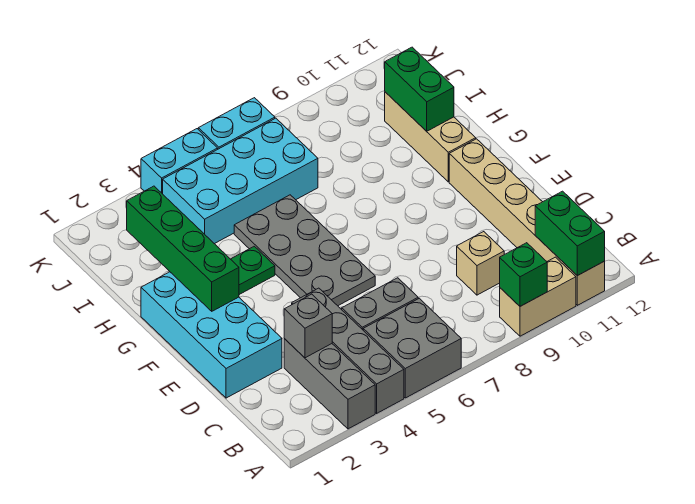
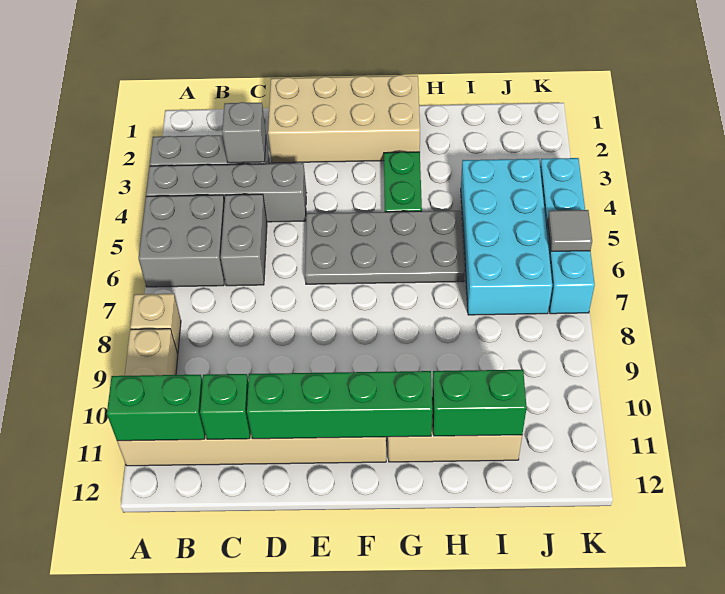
green brick A9 level 2 -> green brick C11 level 2
tan brick C9 level 1 -> tan brick A8 level 1
cyan brick D1:G2 level 1 -> tan brick D1:G2 level 1
green brick F2:I2 level 2 -> green brick D11:G11 level 2
none -> grey tile K6 level 2

